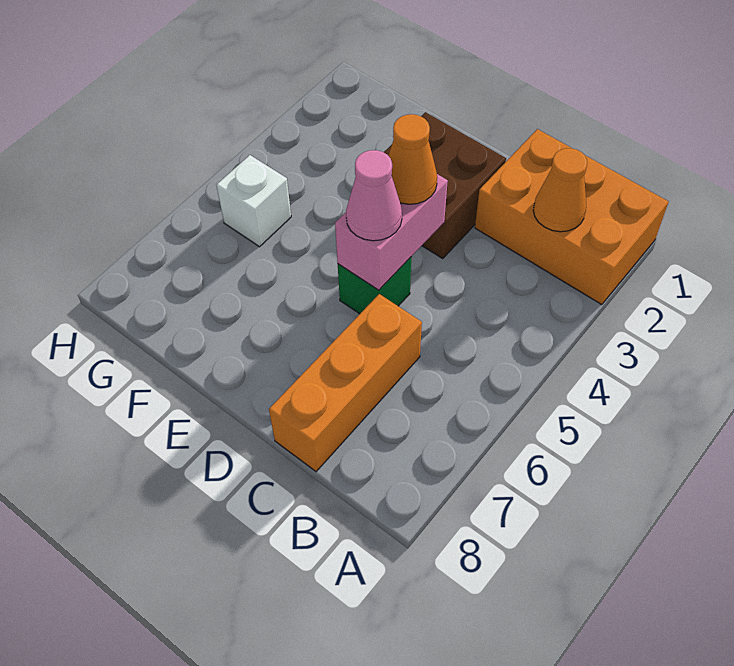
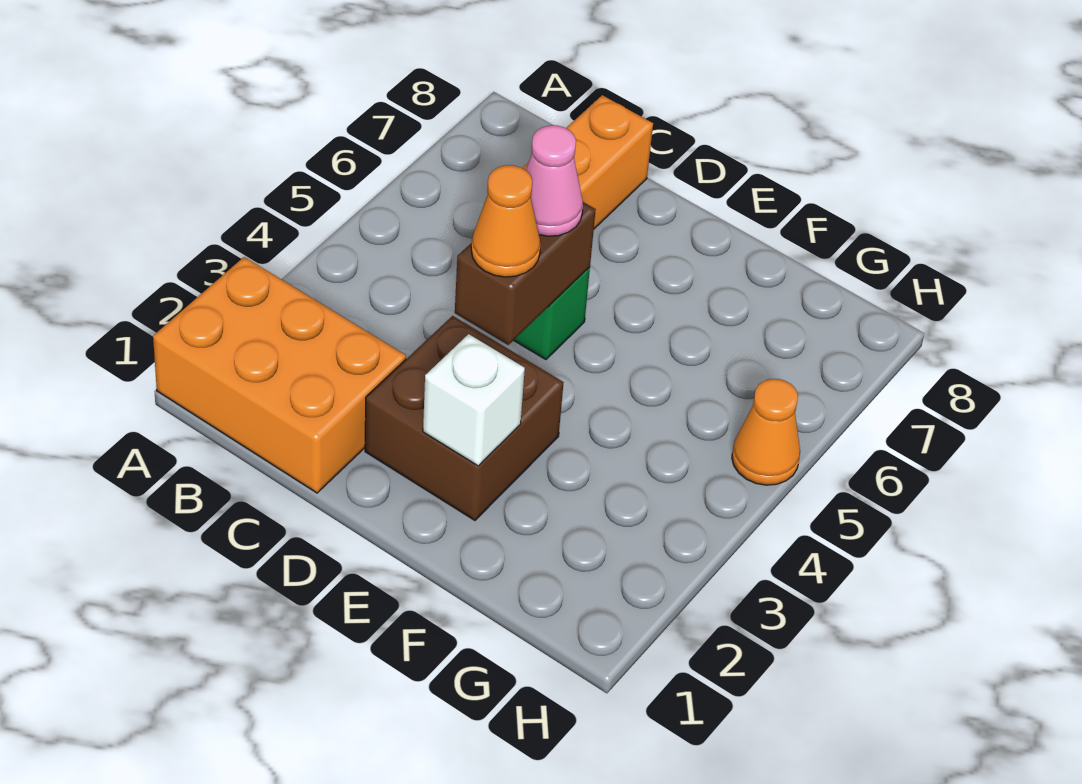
orange cone B2 level 2 -> orange cone H5 level 1
pink brick D4:D5 level 2 -> brown brick D4:D5 level 2
white brick G5 level 1 -> white brick E2 level 2

